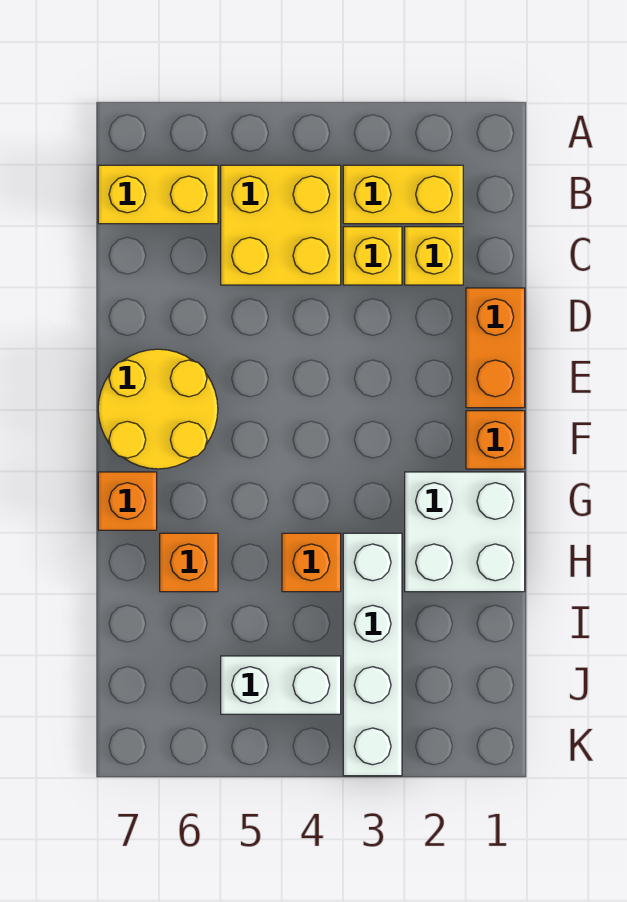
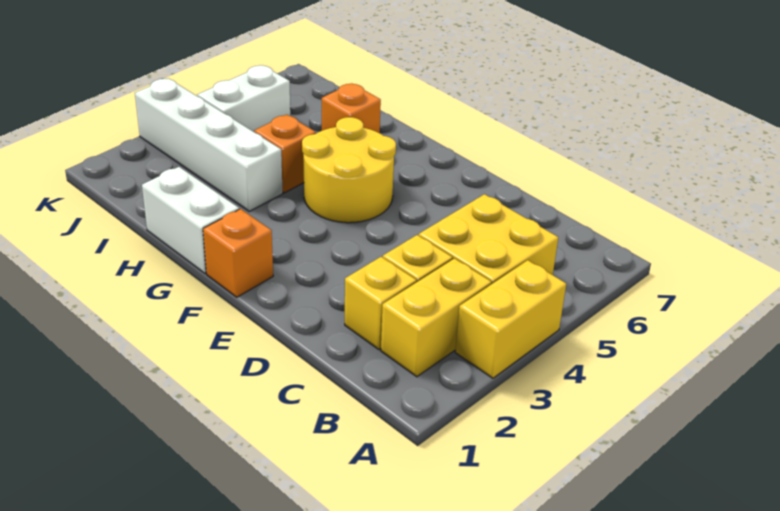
yellow brick B6:B7 level 1 -> yellow brick A3:A4 level 1
orange brick D1:E1 level 1 -> none
yellow round brick E6:F7 level 1 -> yellow round brick F4:G5 level 1
white brick G1:H2 level 1 -> white brick G1:H1 level 1
orange brick G7 level 1 -> none

